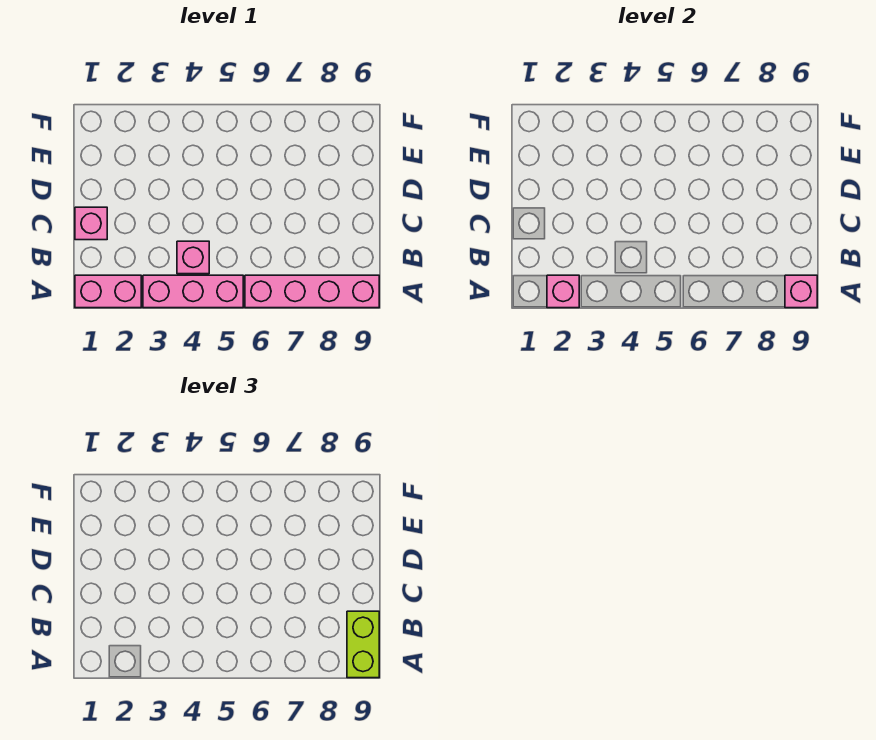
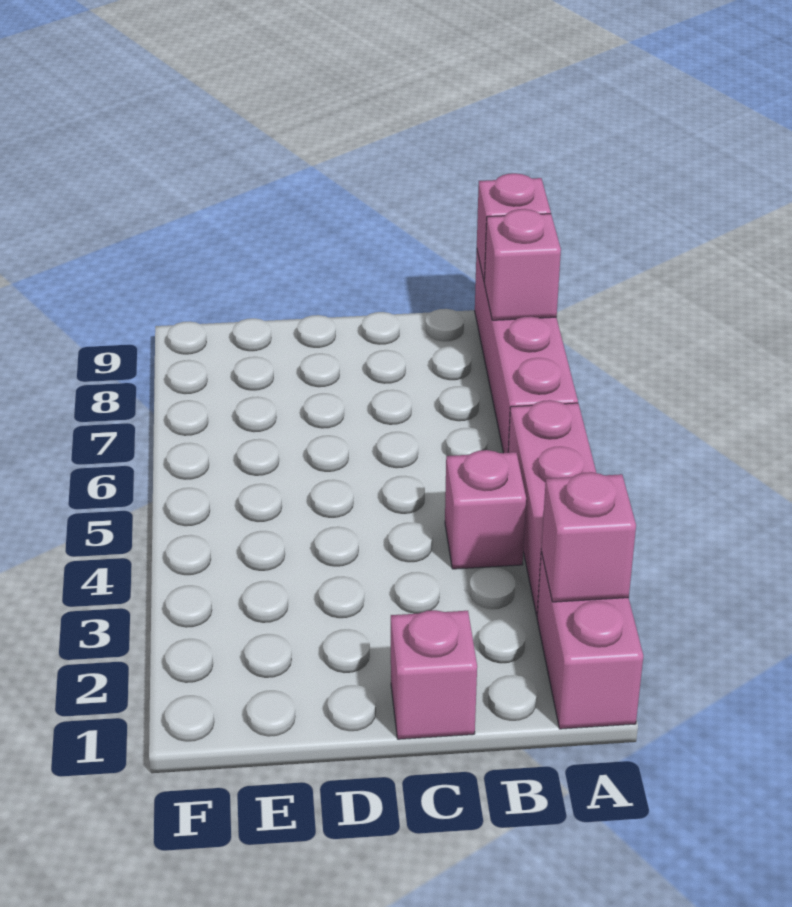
none -> pink brick A8 level 2
lime brick A9:B9 level 3 -> none

